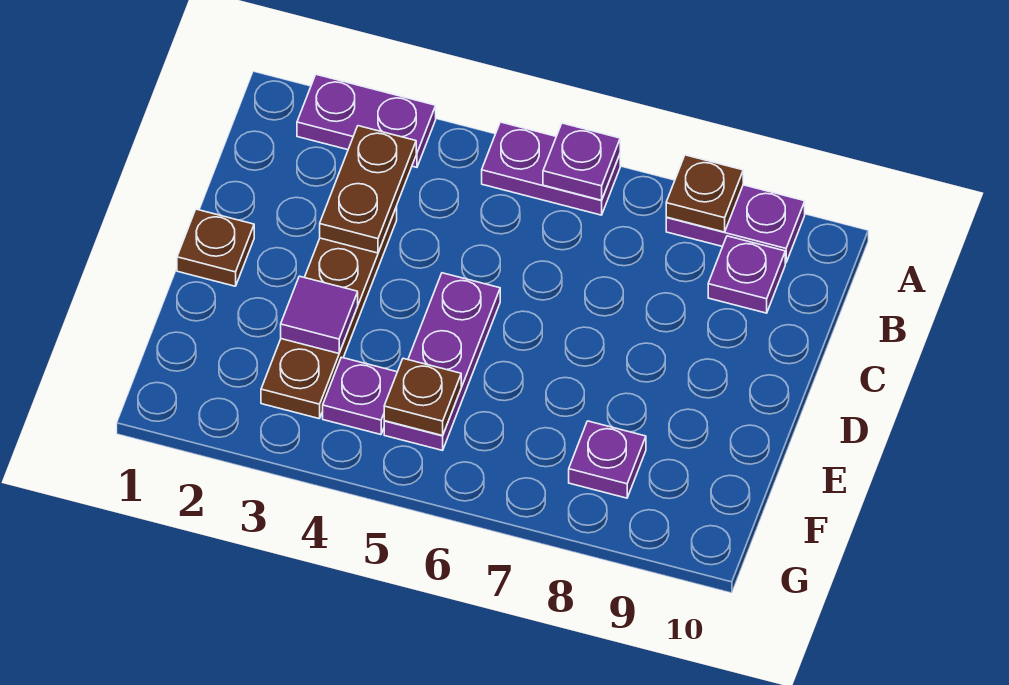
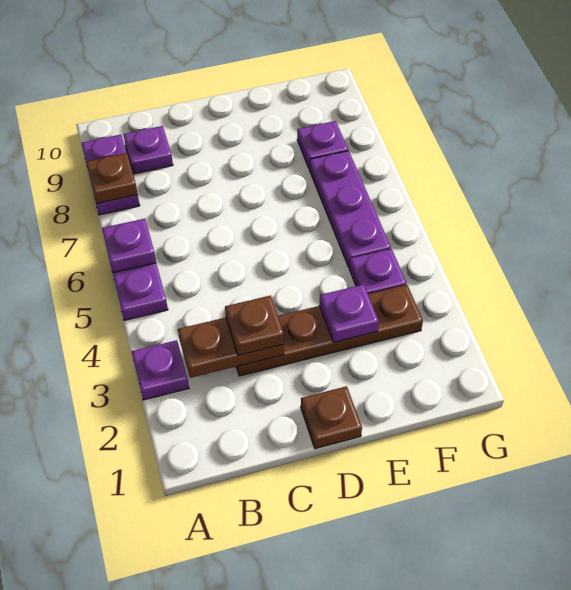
purple plate A2:A3 level 1 -> purple plate A3 level 1
purple plate D5:F5 level 1 -> purple plate F5:F7 level 1
purple tile E3 level 2 -> purple plate E3 level 2
brown plate F5 level 2 -> brown plate C3 level 3

